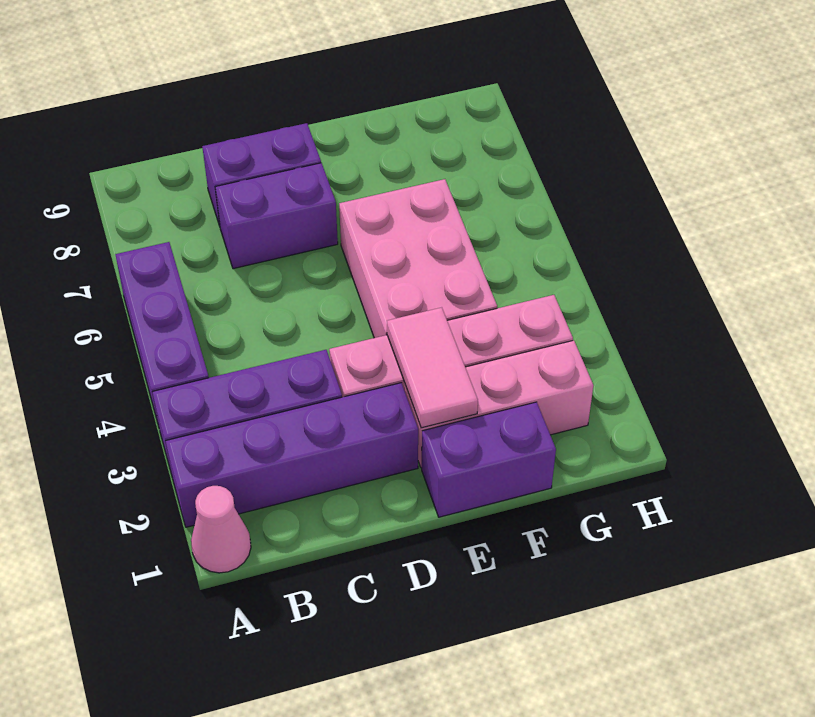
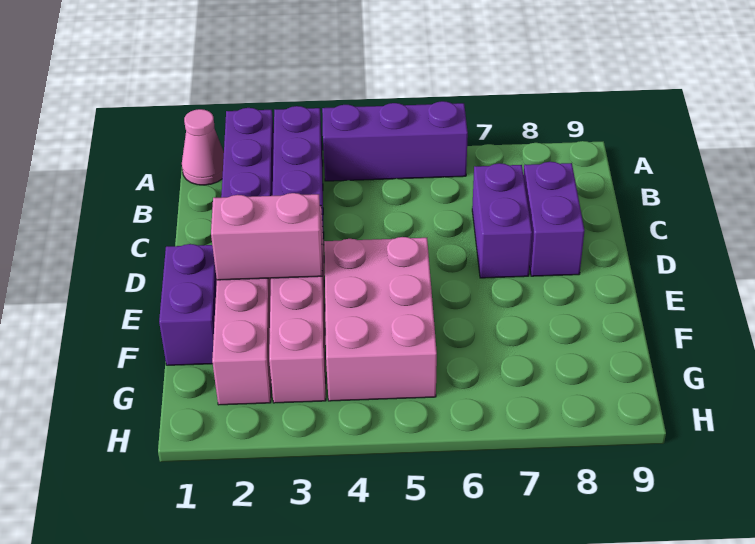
pink tile E2:E3 level 2 -> pink brick E2:E3 level 2
pink brick E4:F6 level 1 -> pink brick E4:G5 level 1

